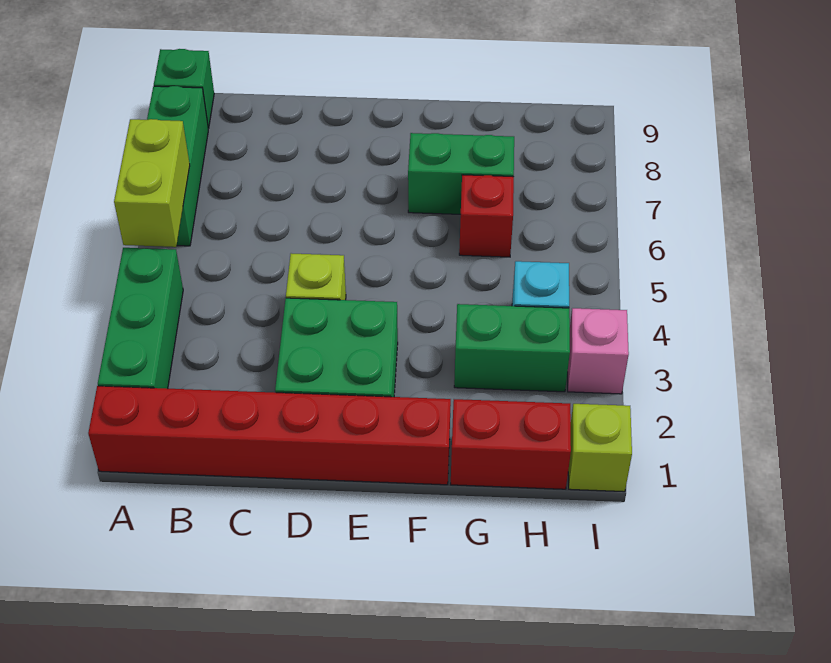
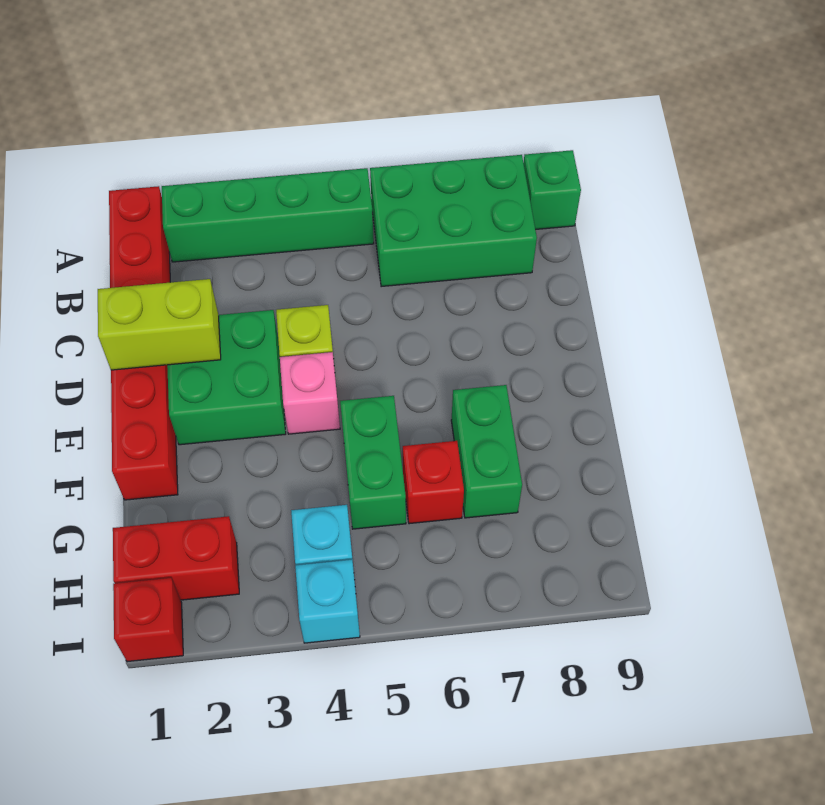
green brick A2:A4 level 1 -> green brick A2:A5 level 1
lime brick A5:A6 level 2 -> lime brick D1:D2 level 2
green brick A6:A8 level 1 -> green brick A6:B8 level 1
red brick G1:H1 level 1 -> red brick H1:H2 level 1
green brick G3:H3 level 1 -> green brick F5:G5 level 1
lime brick I1 level 1 -> red brick I1 level 1
pink brick I3 level 1 -> pink brick E4 level 1
none -> cyan brick I4 level 1

